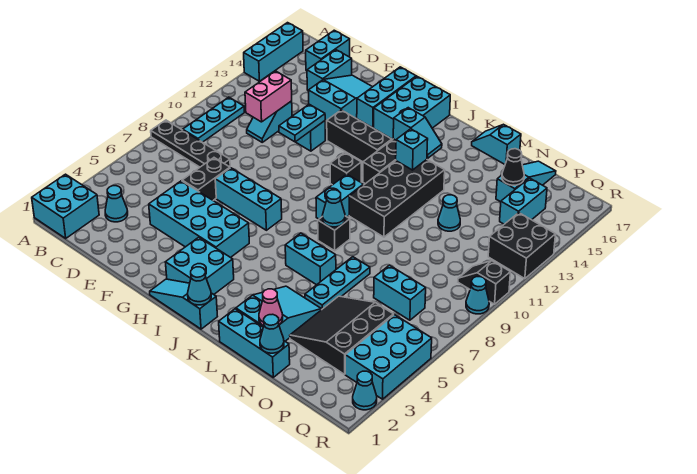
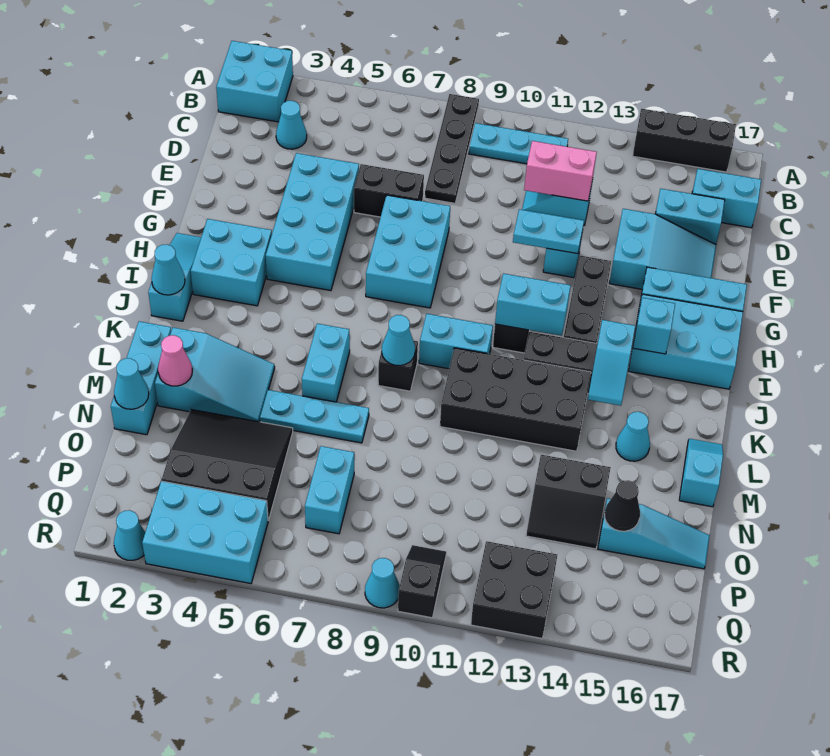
cyan brick A14:A16 level 1 -> black brick A14:A16 level 1
cyan brick F7:H7 level 1 -> cyan brick F7:H8 level 1
cyan brick K13 level 2 -> cyan brick I15 level 2
cyan cone N12 level 1 -> cyan cone L15 level 1
none -> black slope N13:O14 level 1 top N
cyan brick P14:P15 level 1 -> cyan brick I11:I12 level 2

